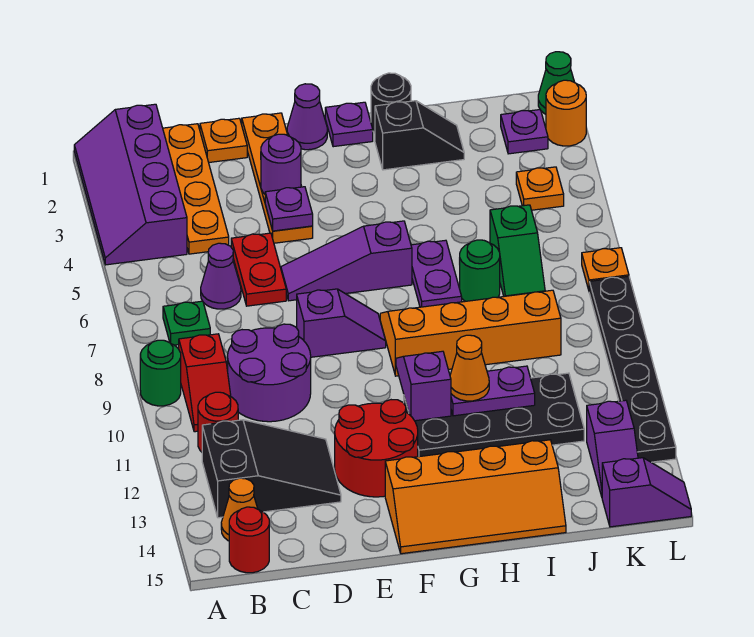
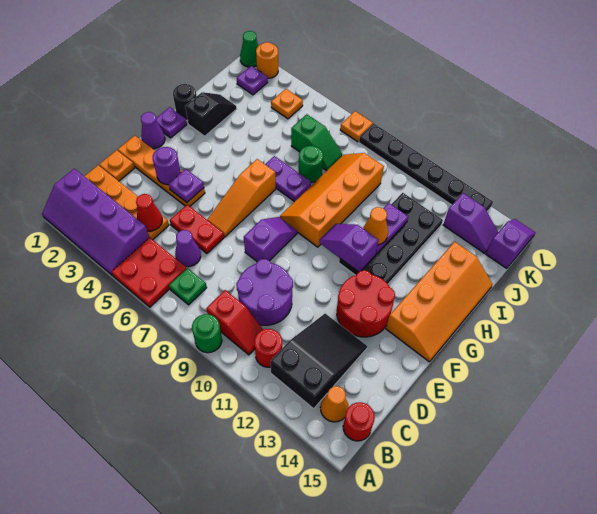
none -> red plate A5:B6 level 1
none -> red cone C4 level 2
purple slope E6:G6 level 1 top G -> orange slope E6:G6 level 1 top G

